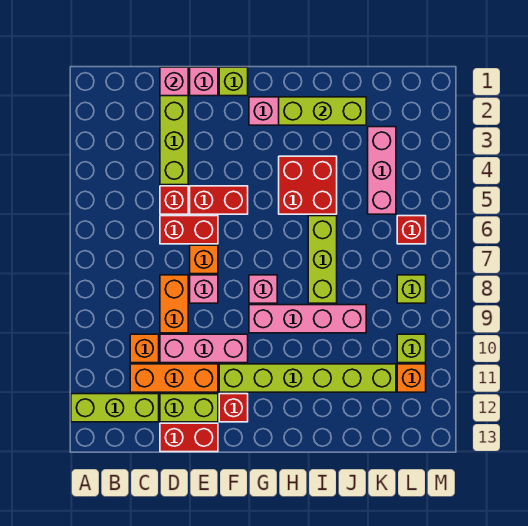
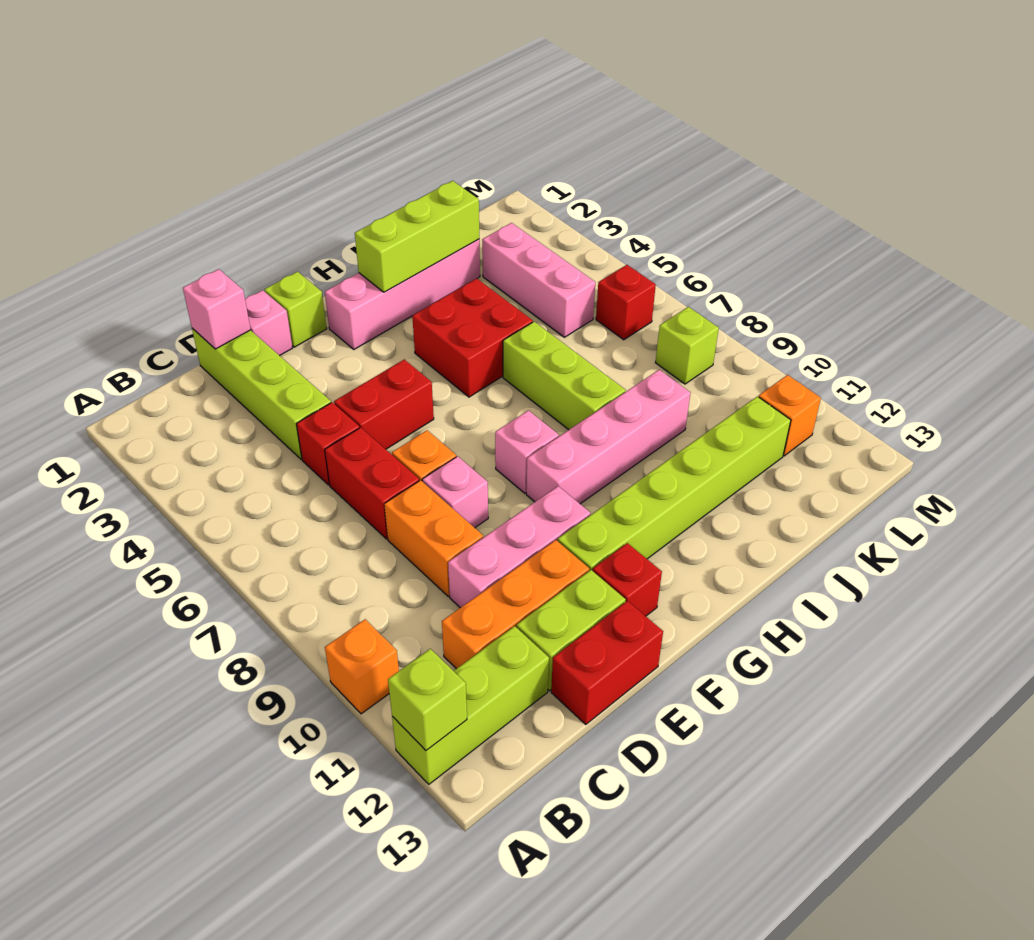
orange brick C10 level 1 -> orange brick A10 level 1
red brick D6:E6 level 1 -> red brick D6:D7 level 1
lime brick L10 level 1 -> lime brick A12 level 2

